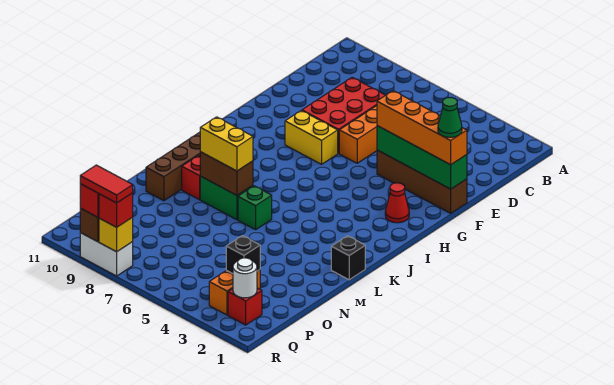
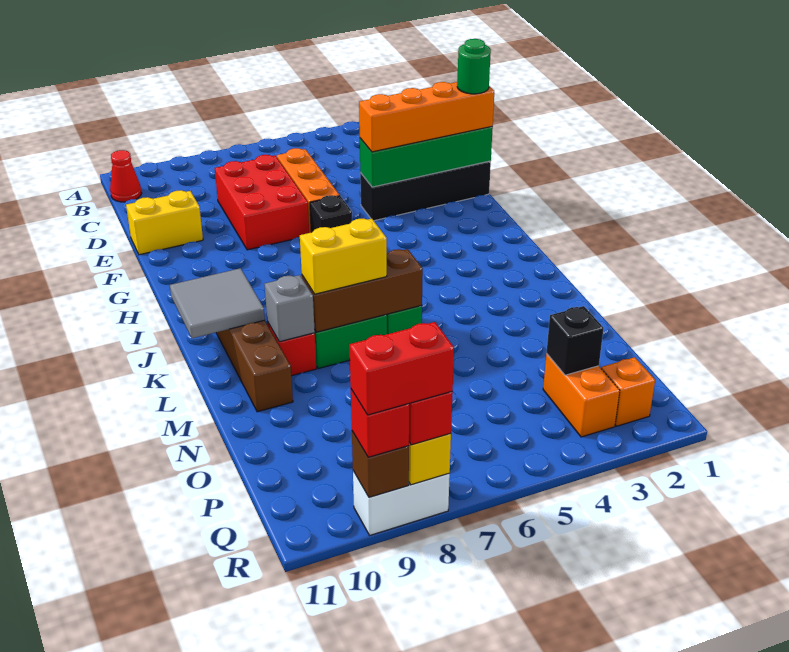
brown brick F1:F4 level 1 -> black brick F1:F4 level 1
green cone F1 level 4 -> green round brick F1 level 4
yellow brick G7:G8 level 1 -> yellow brick E10:E11 level 1
red cone H2 level 1 -> red cone B11 level 1
none -> grey tile J10:K11 level 2
black brick L1 level 1 -> black brick G6 level 1
brown brick L7:L8 level 2 -> brown brick L6:L8 level 2
none -> grey brick L9 level 2
red brick Q2 level 1 -> orange brick Q2 level 1
white round brick Q2 level 2 -> none
red tile R8:R9 level 4 -> red brick R8:R9 level 4

